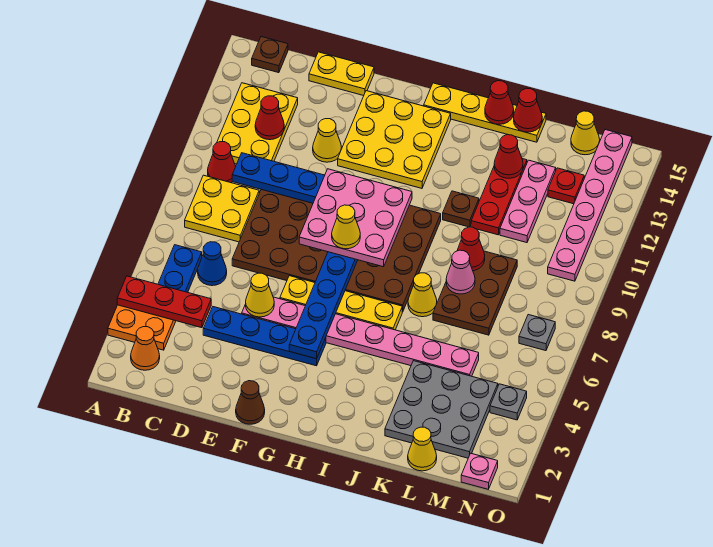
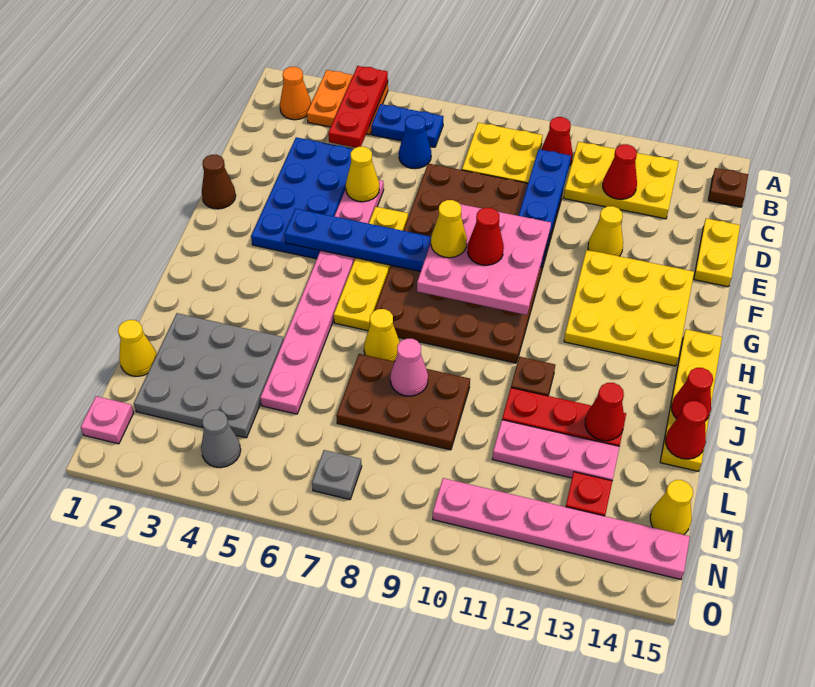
blue plate D4:G4 level 1 -> blue plate D3:G4 level 1
red cone K9 level 2 -> red cone G9 level 4
grey plate N4 level 1 -> grey cone N4 level 1

